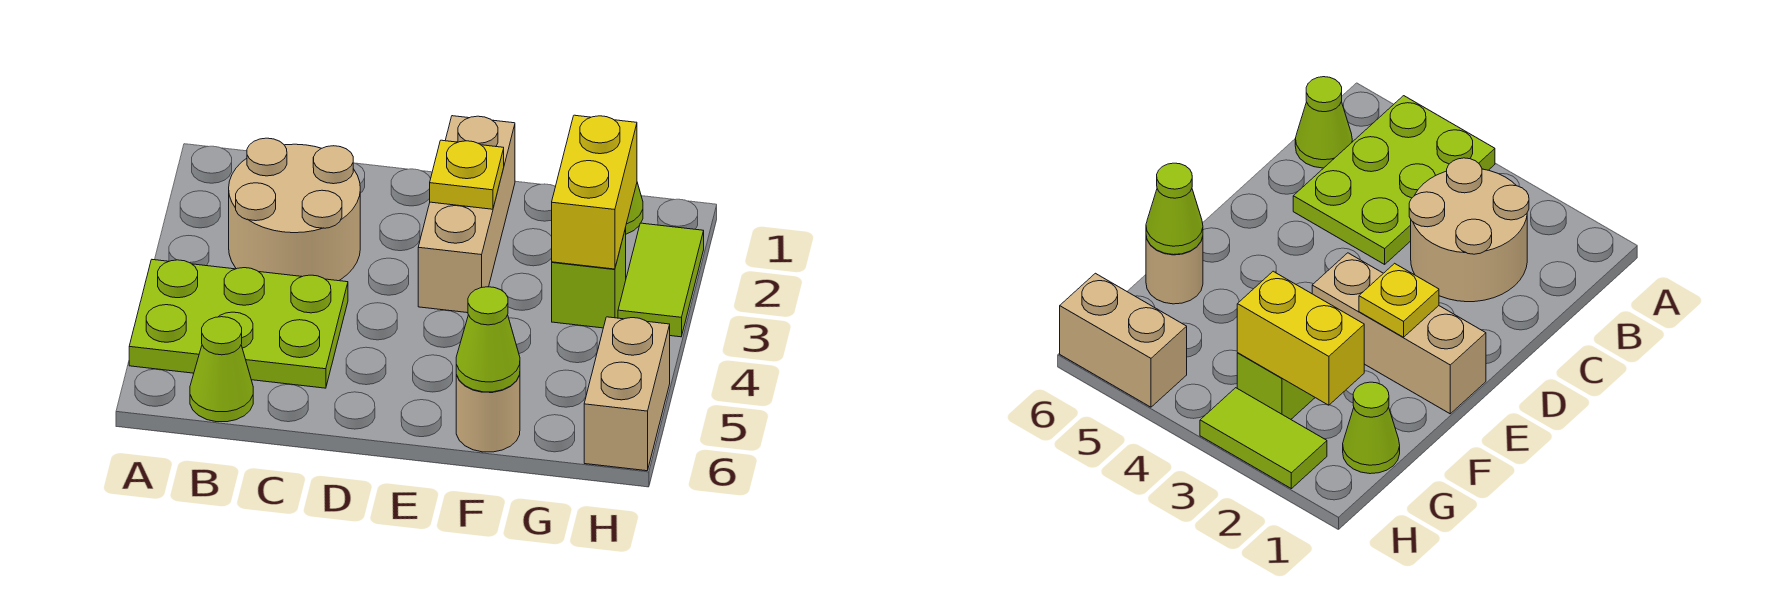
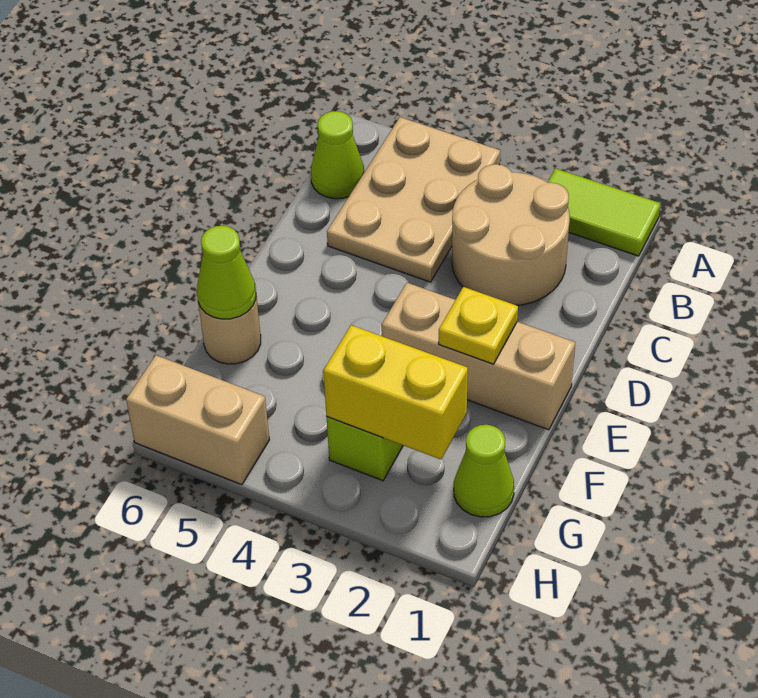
lime plate A4:C5 level 1 -> tan plate A4:C5 level 1
lime tile H2:H3 level 1 -> lime tile A1:A2 level 1

